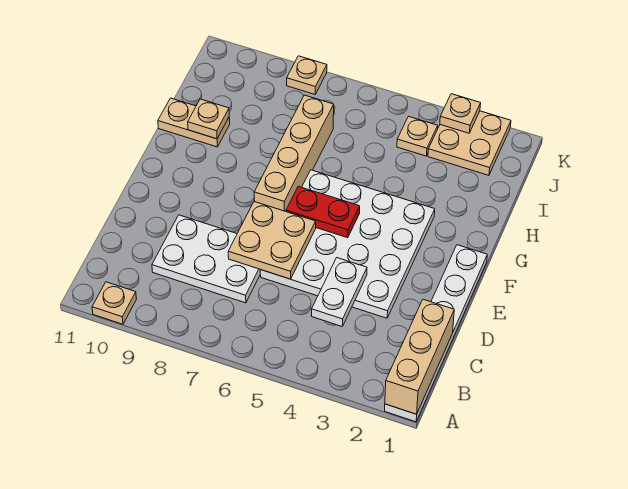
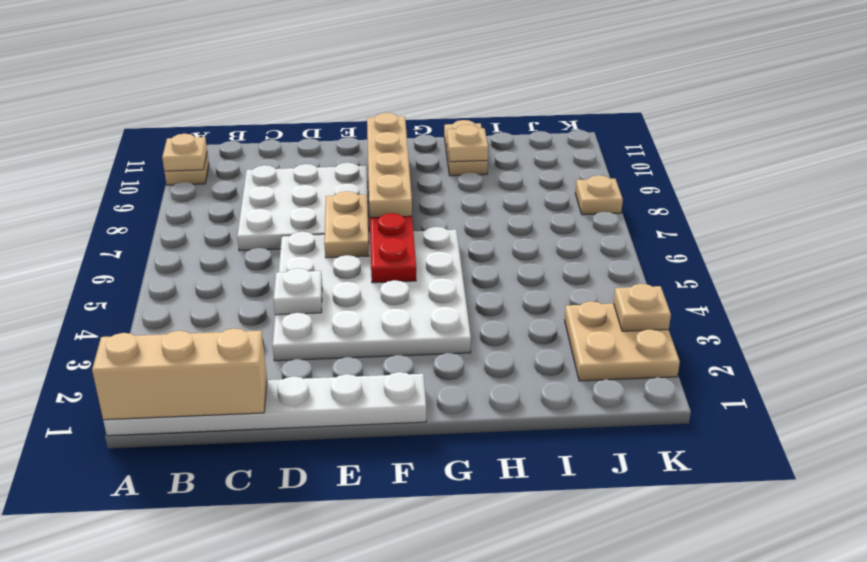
white plate C4:D4 level 2 -> white plate D4 level 2
white plate C7:D9 level 1 -> white plate C7:E9 level 1
tan plate D6:E7 level 2 -> tan plate E6:E7 level 2
tan brick F7:I7 level 1 -> tan brick F7:F10 level 1
tan plate J4 level 1 -> tan plate A10 level 2

